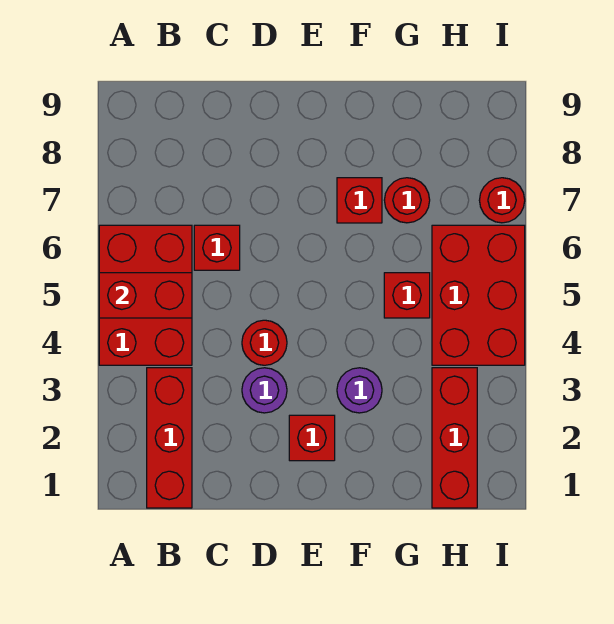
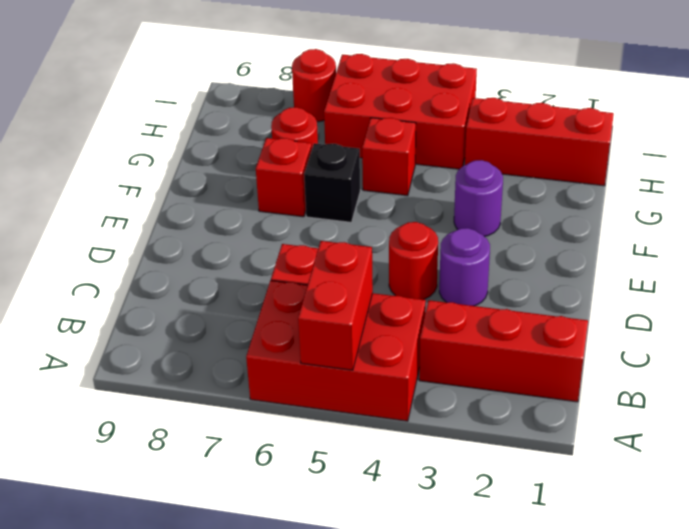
red brick E2 level 1 -> none
none -> black brick F6 level 1

